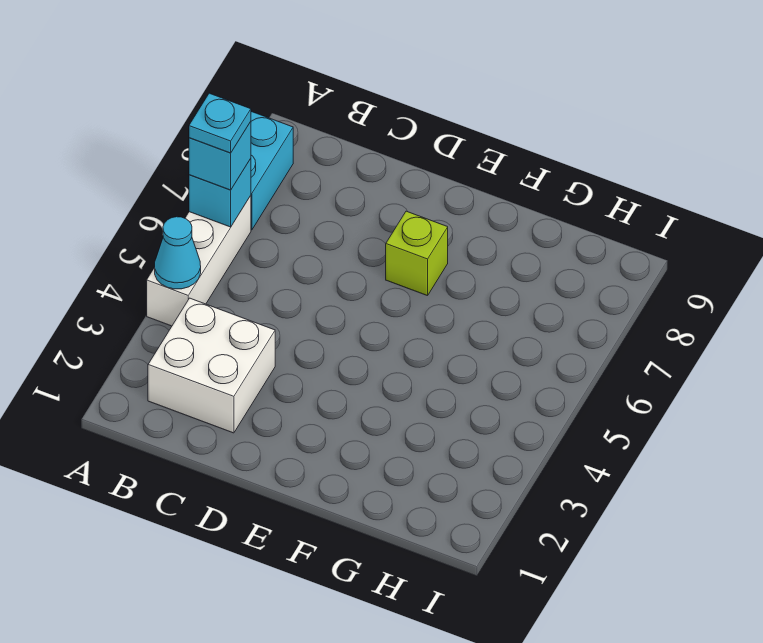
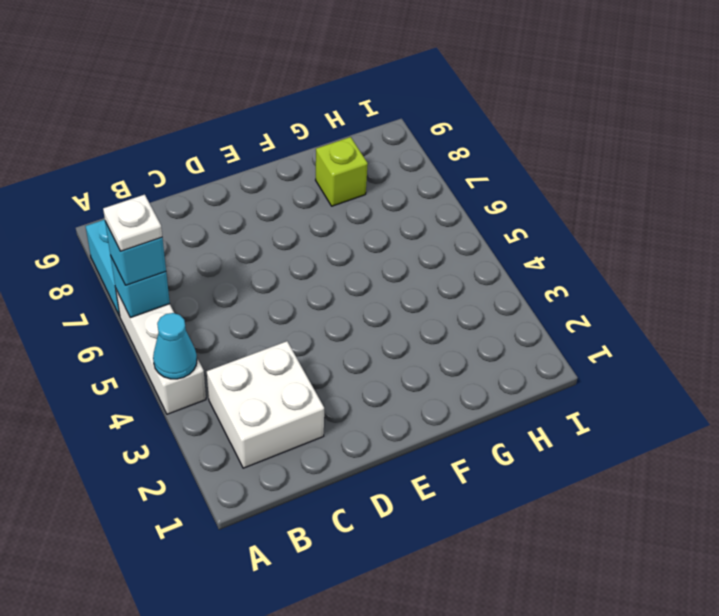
cyan plate A6 level 4 -> white plate A6 level 4
lime brick E7 level 1 -> lime brick G8 level 1

